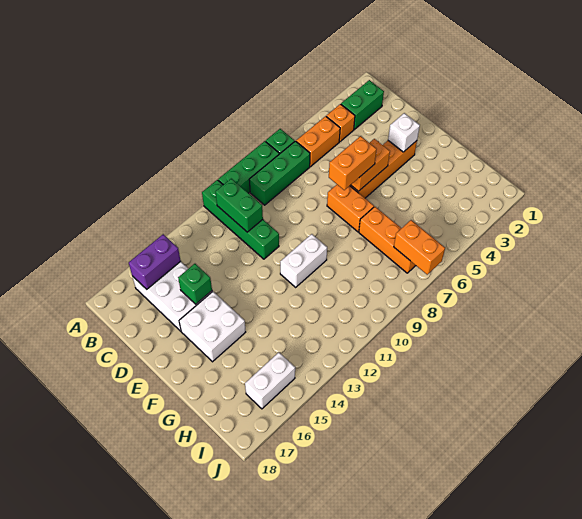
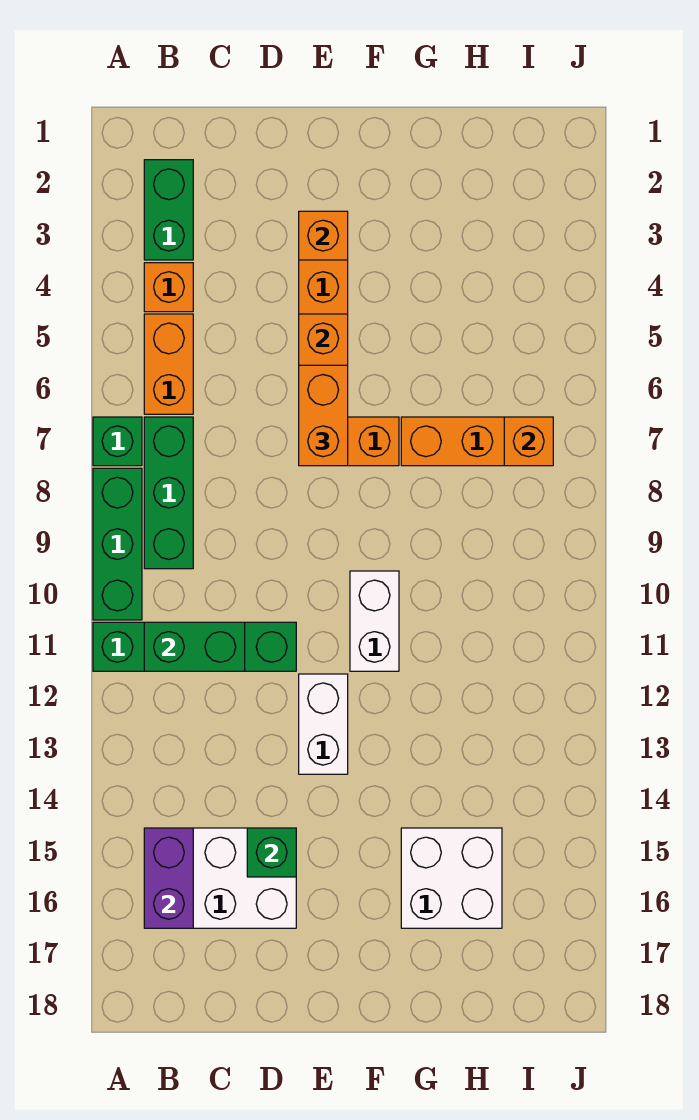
white brick E3 level 2 -> orange brick E3 level 2
white brick E15:F16 level 1 -> white brick G15:H16 level 1
orange brick I7:J7 level 2 -> orange brick I7 level 2
white brick I15:I16 level 1 -> white brick E12:E13 level 1

